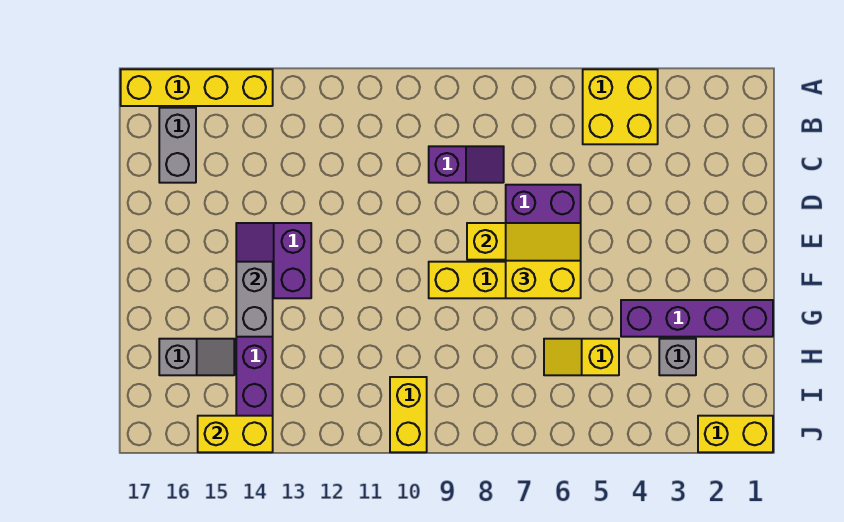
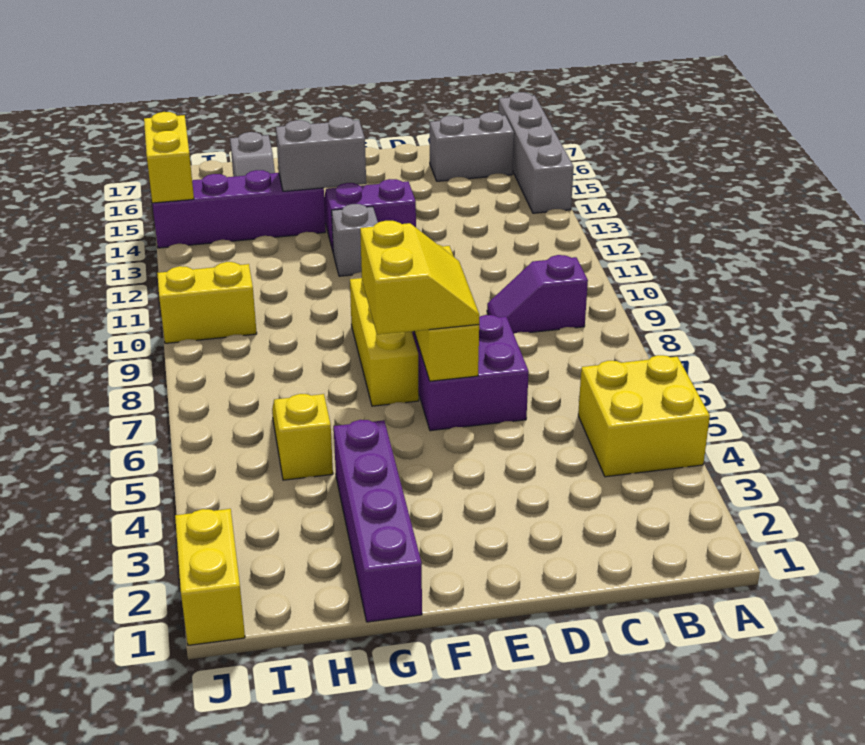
yellow brick A14:A17 level 1 -> grey brick A14:A17 level 1
purple slope C8:C9 level 1 top 9 -> purple slope B9:C9 level 1 top B
grey brick H3 level 1 -> grey brick F12 level 1

